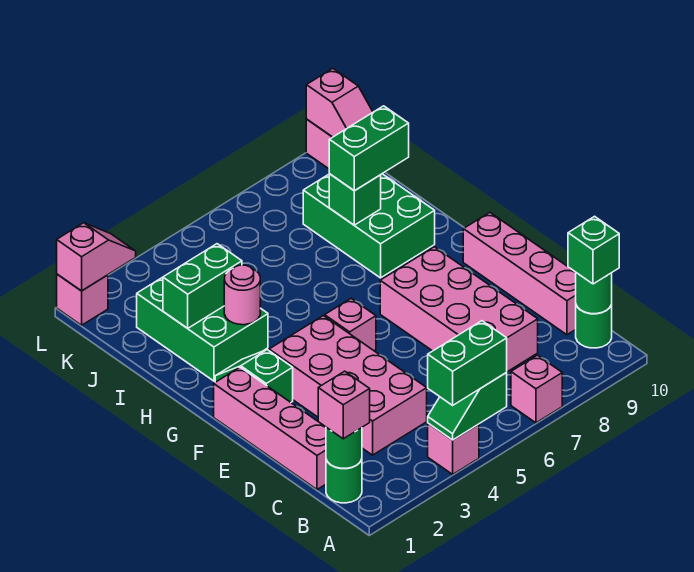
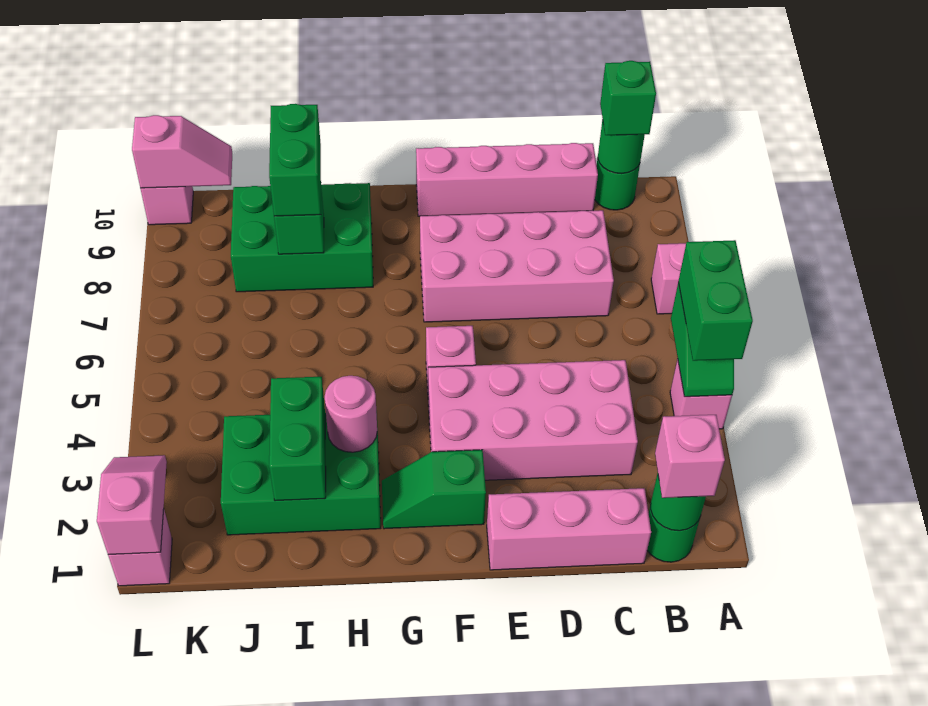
pink brick C1:F1 level 1 -> pink brick C1:E1 level 1

